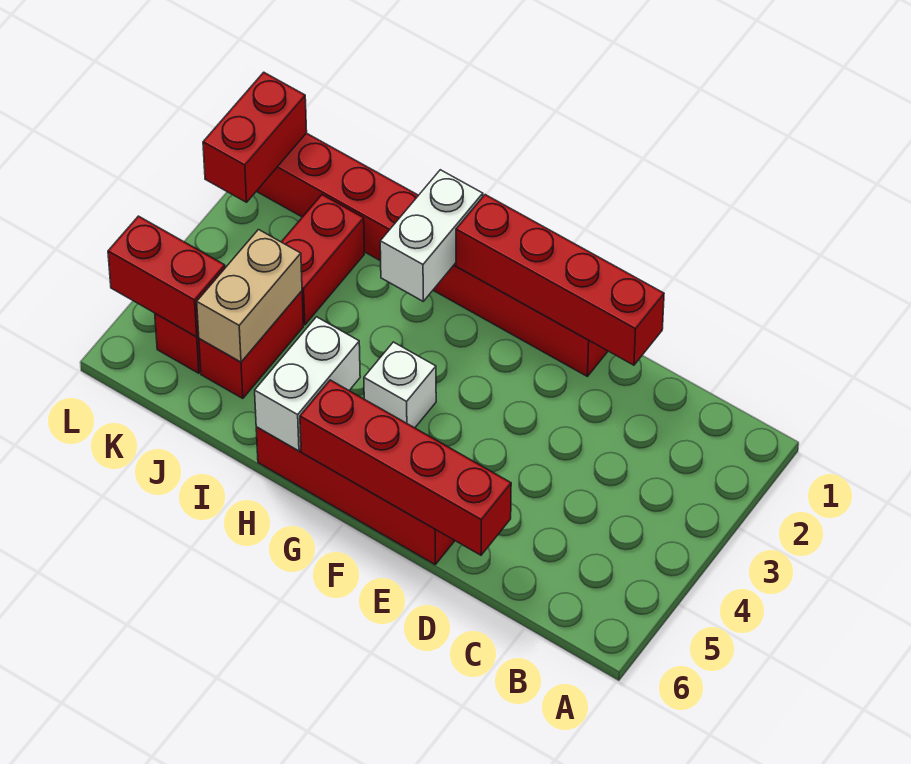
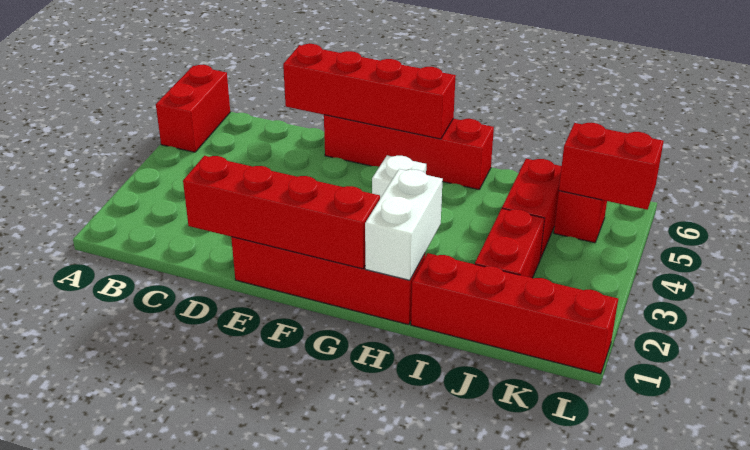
white brick H5:H6 level 2 -> none
tan brick J4:J5 level 2 -> none
red brick L1:L2 level 2 -> red brick A5:A6 level 1

